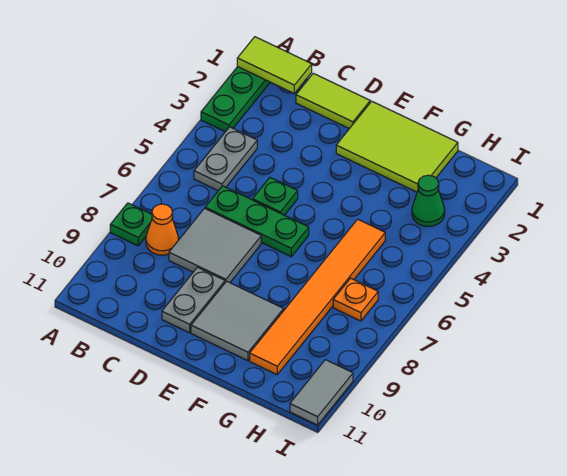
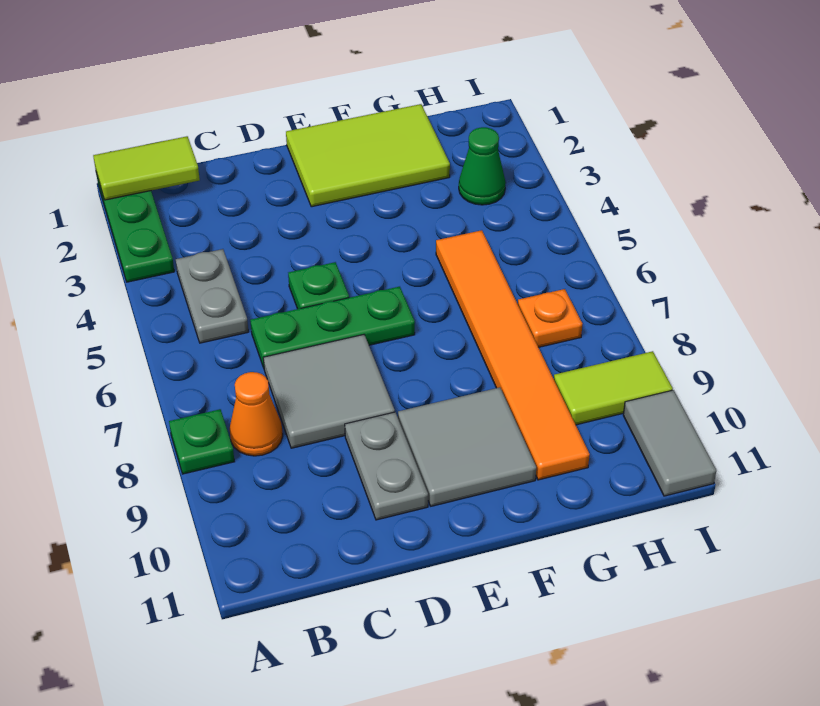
lime tile C1:D1 level 1 -> lime tile H9:I9 level 1

